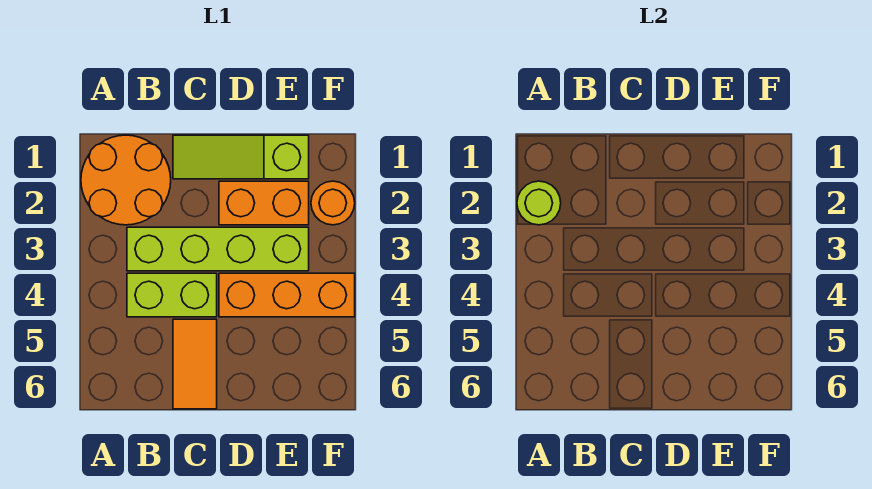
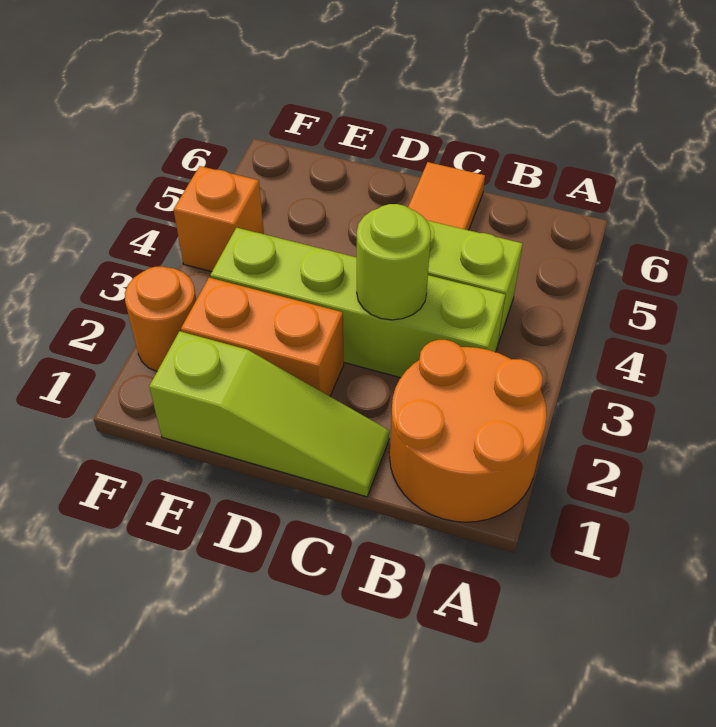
lime round brick A2 level 2 -> lime round brick C3 level 2
orange brick D4:F4 level 1 -> orange brick F4 level 1

